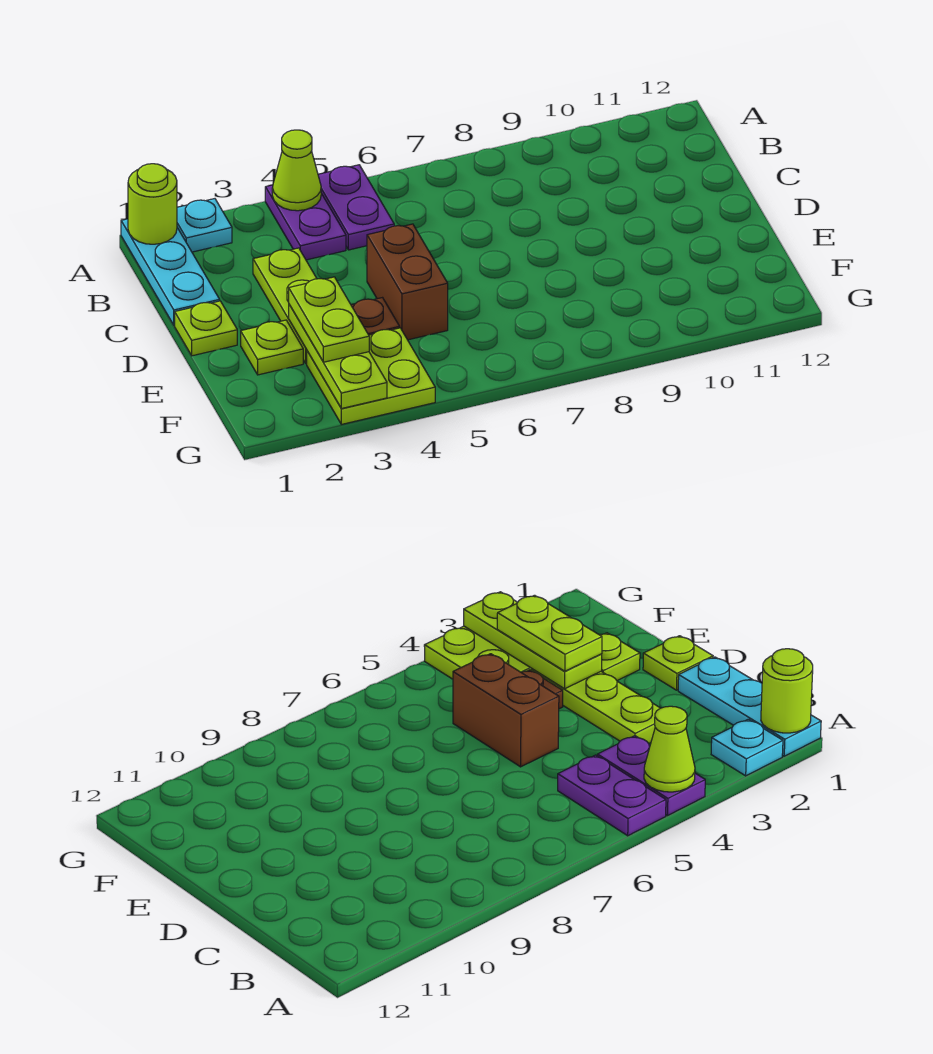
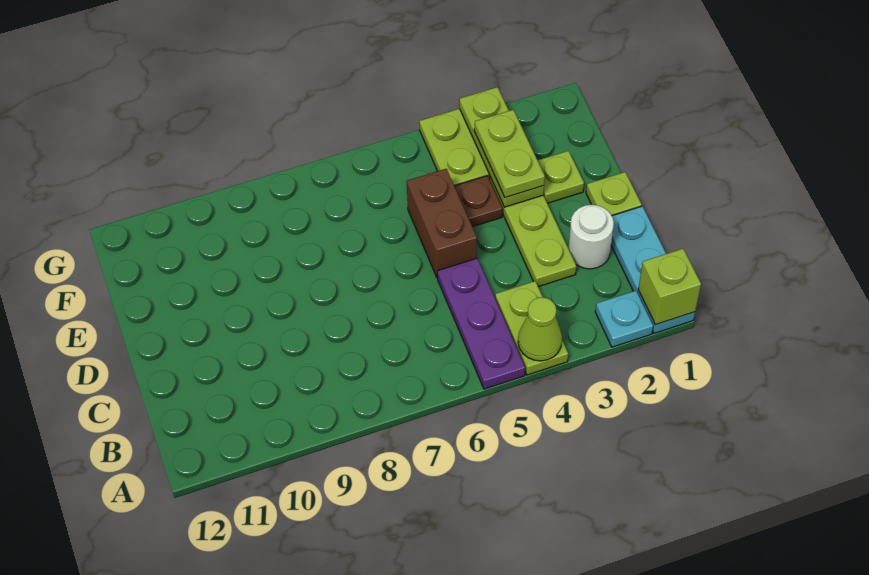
lime round brick A1 level 2 -> lime brick A1 level 2
purple plate A4:B4 level 1 -> lime plate A4:B4 level 1
purple plate A5:B5 level 1 -> purple plate A5:C5 level 1
none -> white round brick C2 level 1

